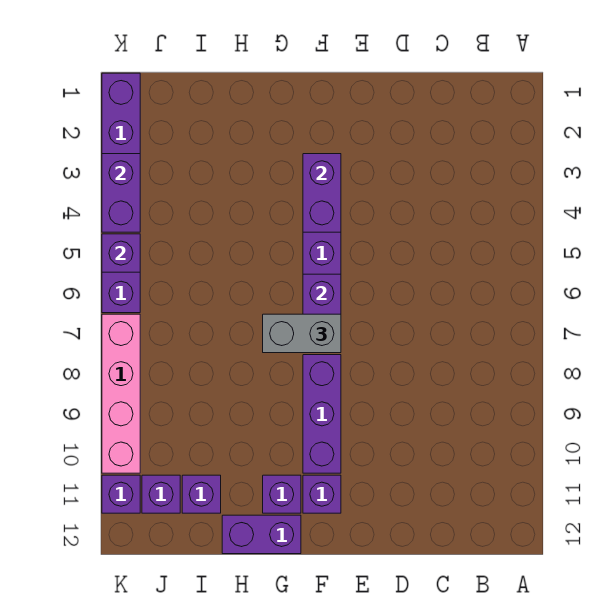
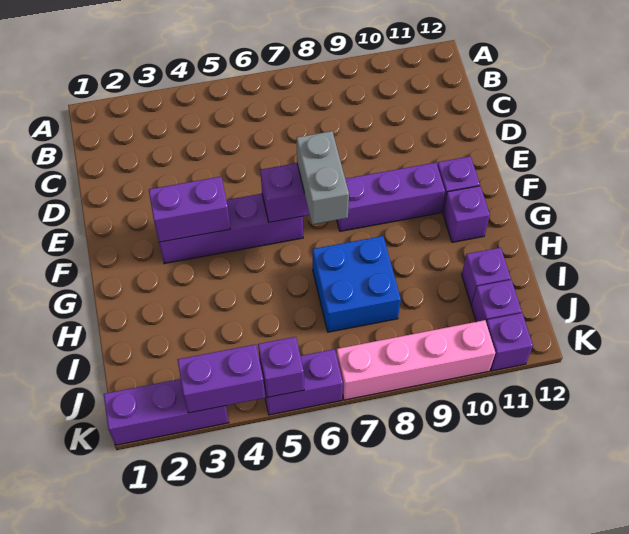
purple brick G12:H12 level 1 -> none
none -> blue brick H7:I8 level 1

